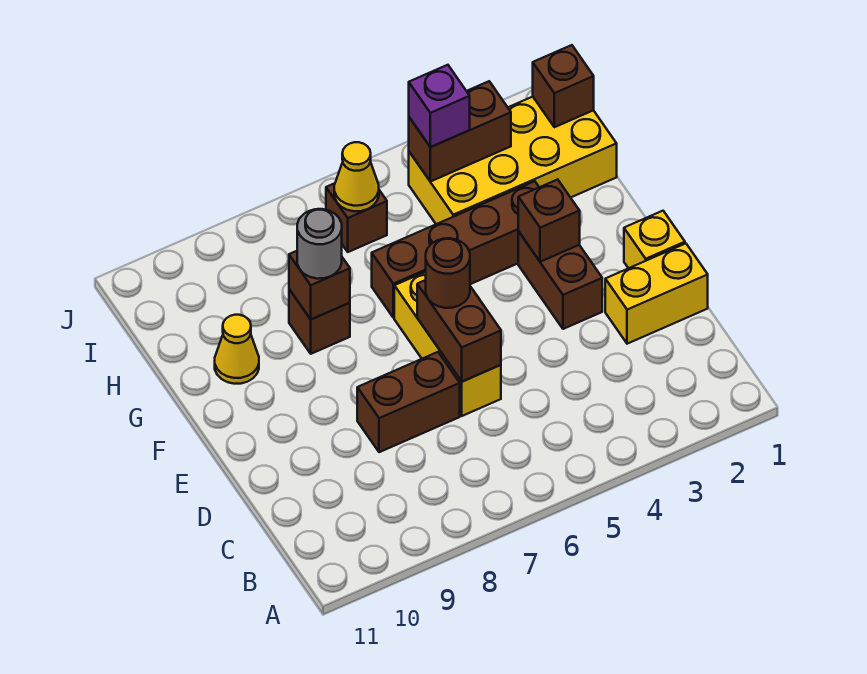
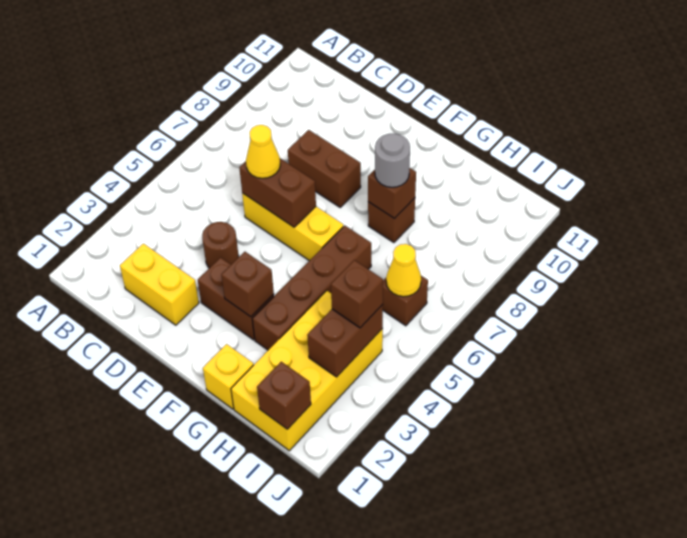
yellow brick D1:D2 level 1 -> yellow brick C2:D2 level 1
brown brick D7:D8 level 1 -> brown brick D8:E8 level 1
yellow brick E1 level 1 -> yellow brick G1 level 1
brown round brick E6 level 3 -> brown round brick D4 level 1
yellow cone G10 level 1 -> yellow cone D6 level 3
purple brick I4 level 3 -> brown brick I4 level 3

